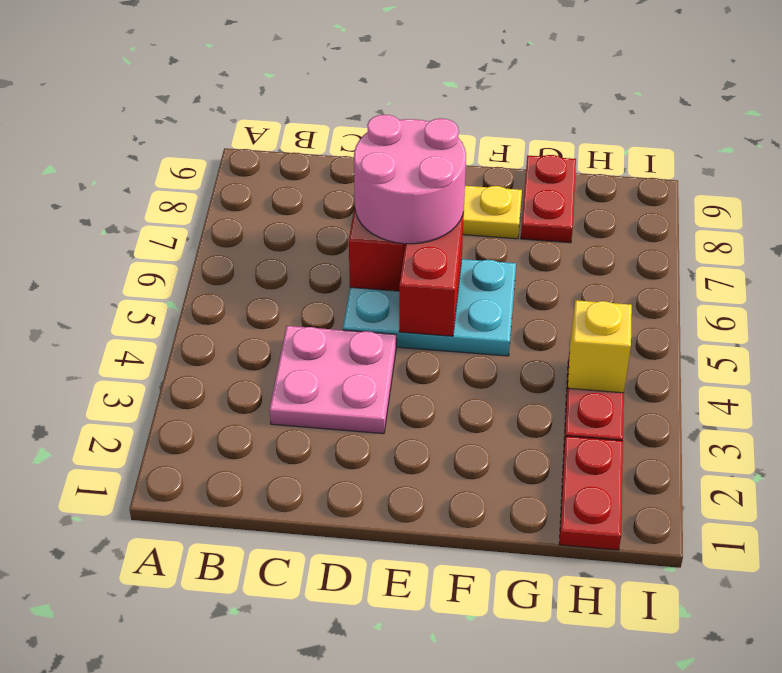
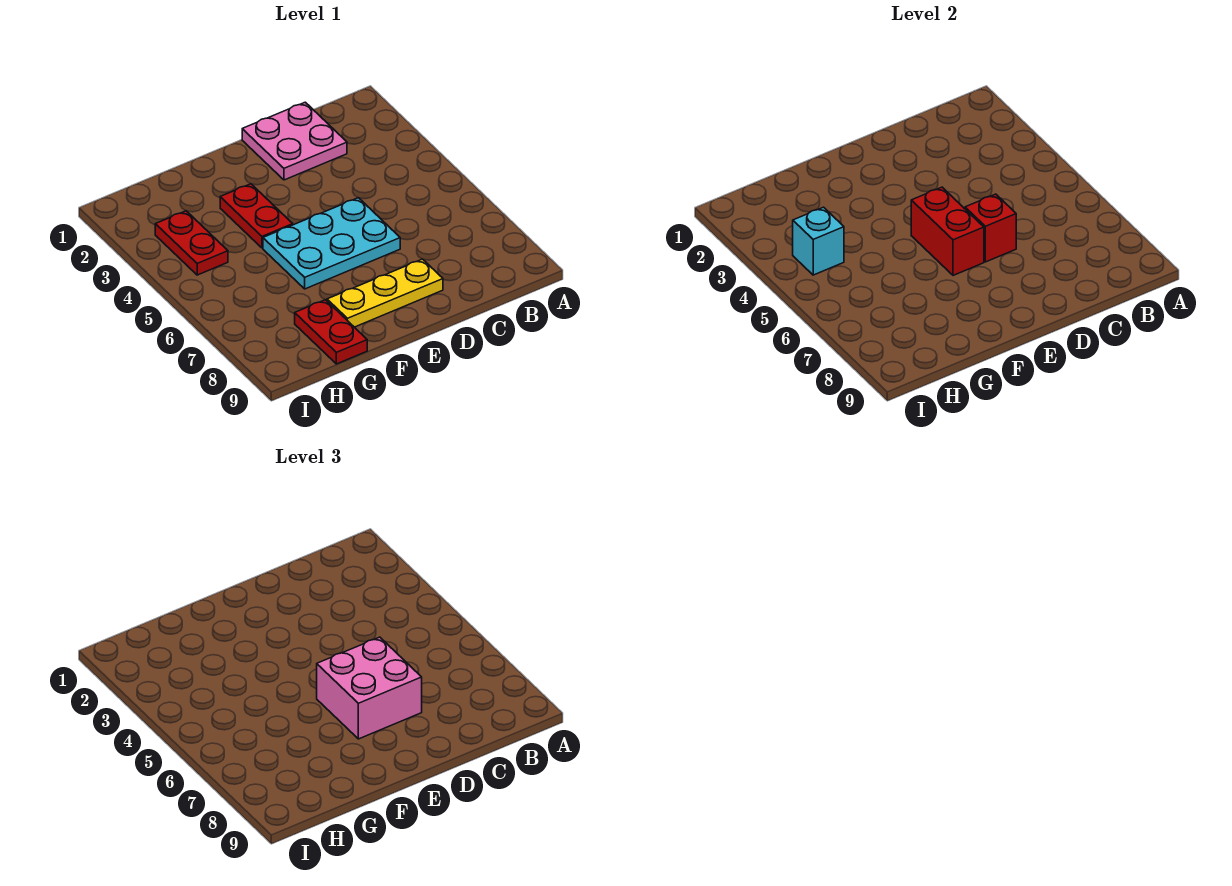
pink plate C3:D4 level 1 -> pink plate C1:D2 level 1
pink round brick D6:E7 level 3 -> pink brick D6:E7 level 3
red plate H1:H2 level 1 -> red plate F3:F4 level 1
yellow brick H4 level 2 -> cyan brick H4 level 2

